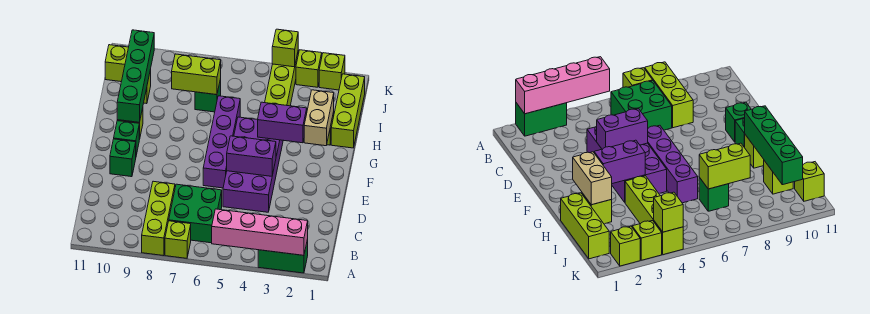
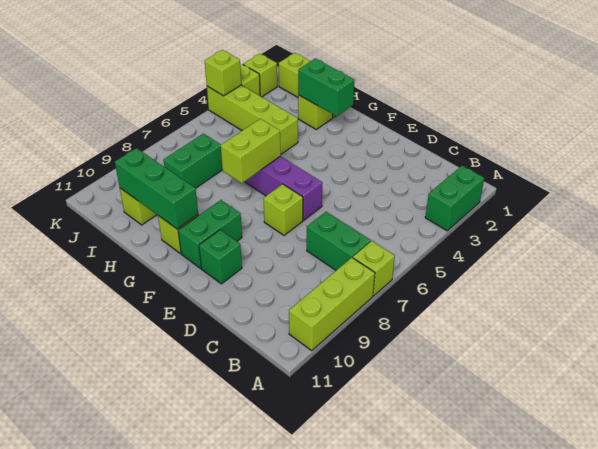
pink brick A2:A5 level 2 -> none
lime brick A8:C8 level 1 -> lime brick A8:A10 level 1
green brick B6:C7 level 1 -> green brick B7:C7 level 1
purple brick D4:G5 level 1 -> none
purple brick E4:E5 level 2 -> none
green brick F10 level 1 -> green brick F9:F10 level 1
tan brick G2:H2 level 2 -> green brick G2:H2 level 2
purple brick G3:G4 level 2 -> none
green brick G10:J10 level 2 -> green brick G10:I10 level 2
green brick I7 level 1 -> green brick I7:I8 level 1
lime brick I7:I8 level 2 -> lime brick G6:G7 level 2
lime brick J11 level 1 -> lime brick E7 level 1

